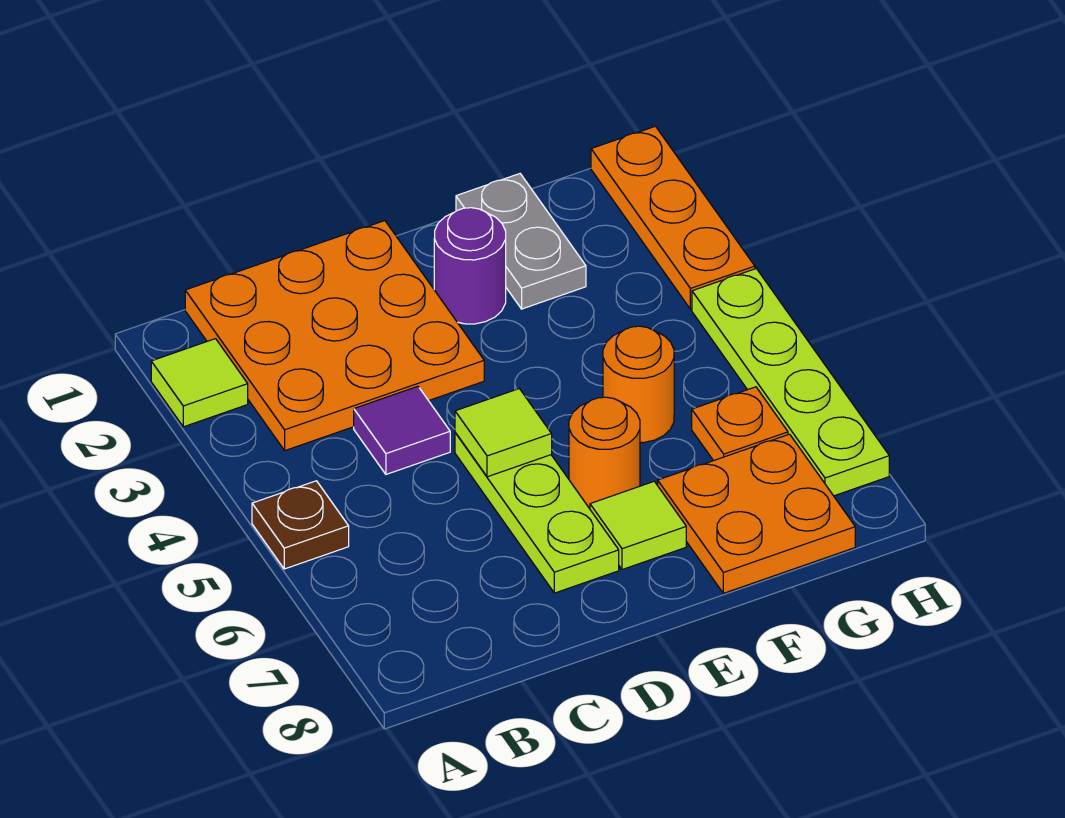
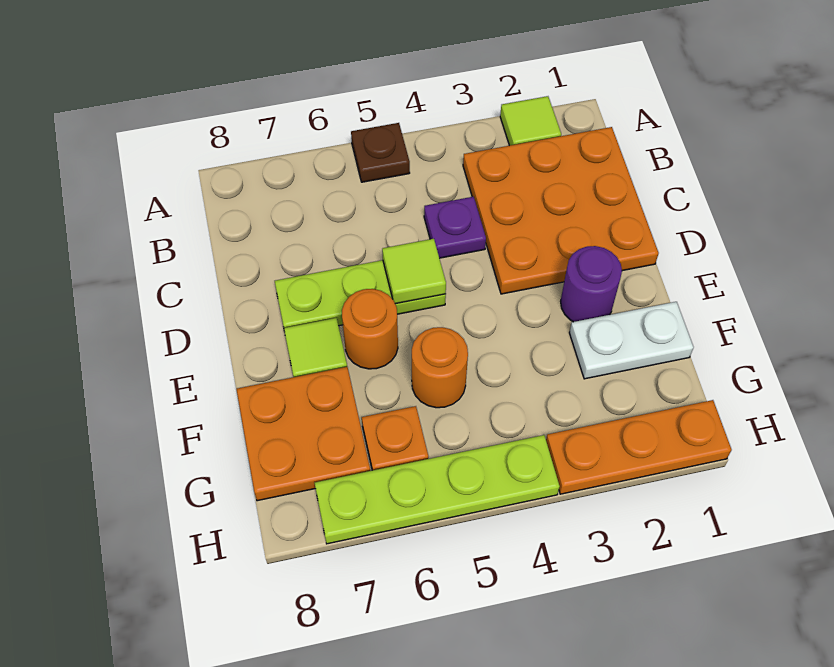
purple tile C4 level 1 -> purple plate C4 level 1
grey plate F1:F2 level 1 -> white plate F1:F2 level 1

